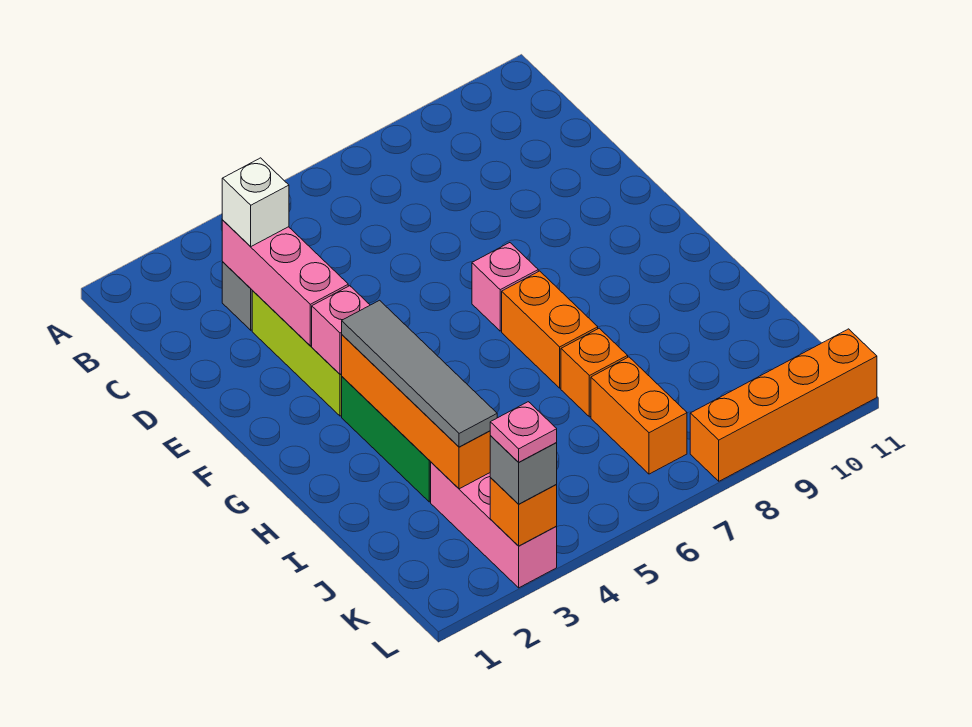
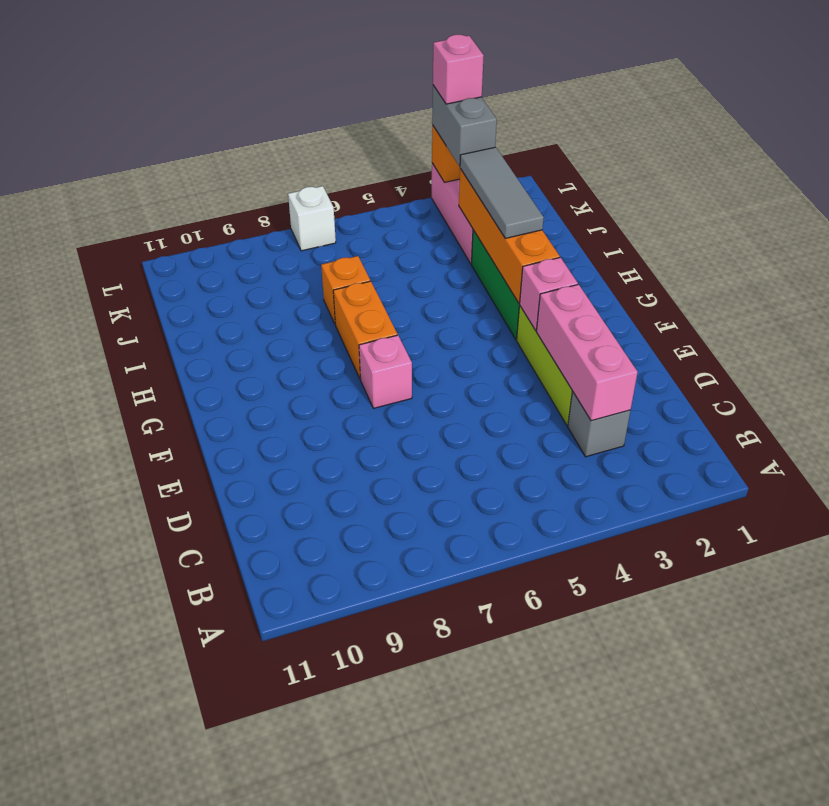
white brick C3 level 3 -> white brick L7 level 1
grey tile G3:J3 level 3 -> grey tile H3:J3 level 3
orange brick J7:K7 level 1 -> none
grey brick L3 level 3 -> grey brick K3:L3 level 3
pink plate L3 level 4 -> pink brick L3 level 4
orange brick L8:L11 level 1 -> none

